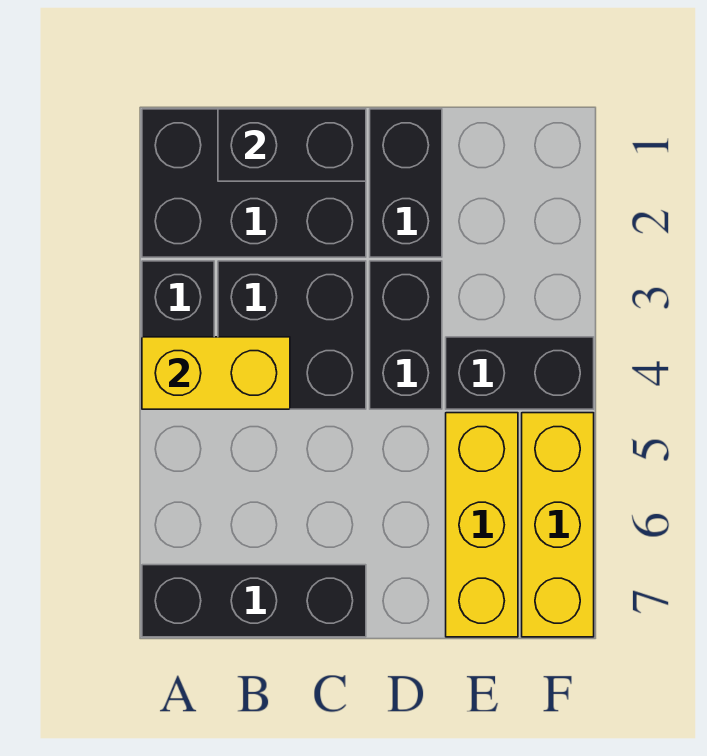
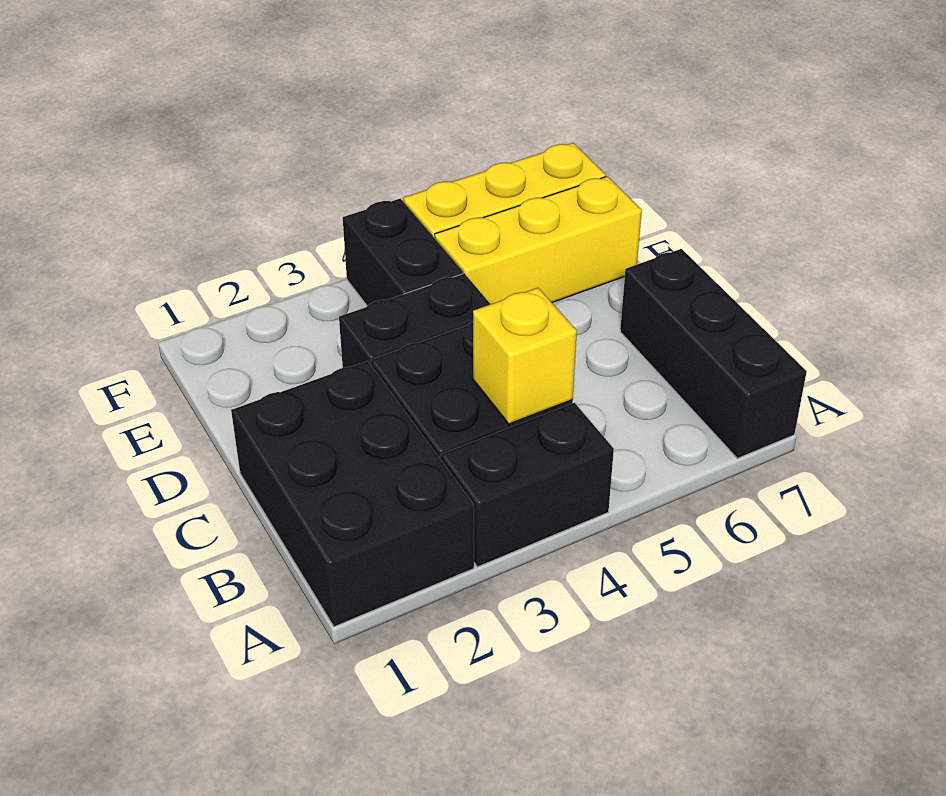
yellow brick A4:B4 level 2 -> yellow brick B4 level 2
black brick B1:C1 level 2 -> none
black brick D1:D2 level 1 -> none

